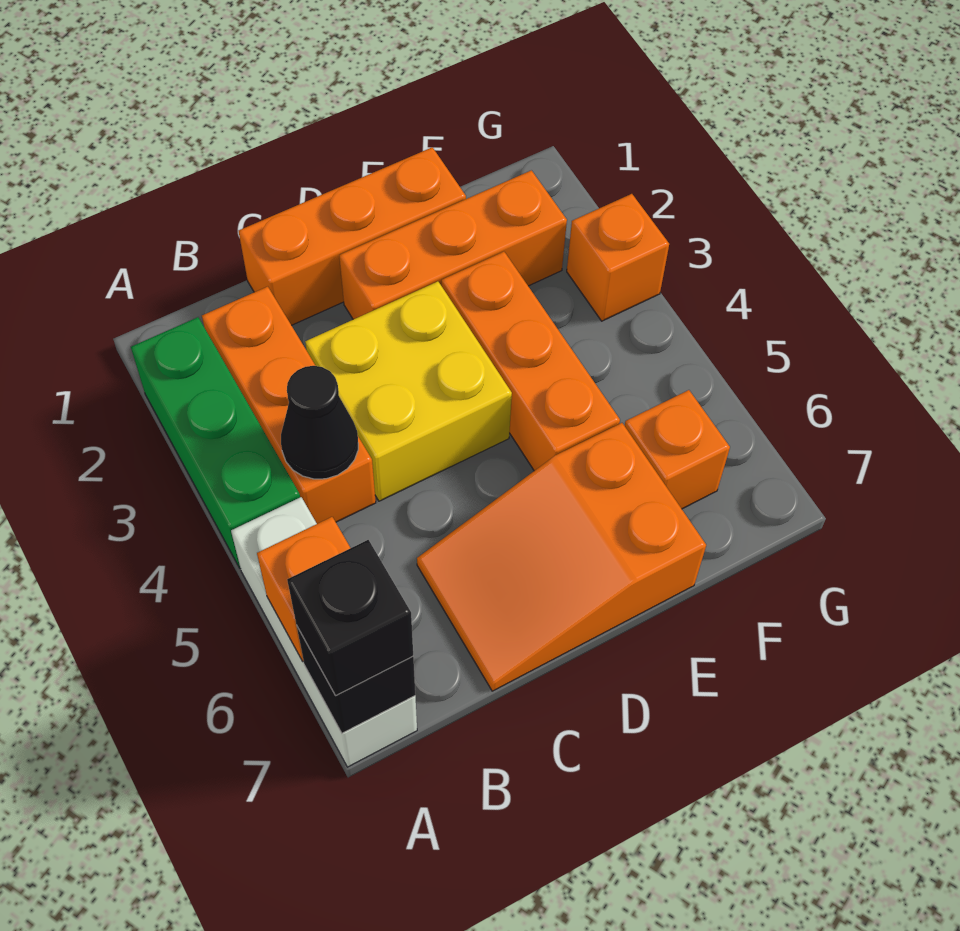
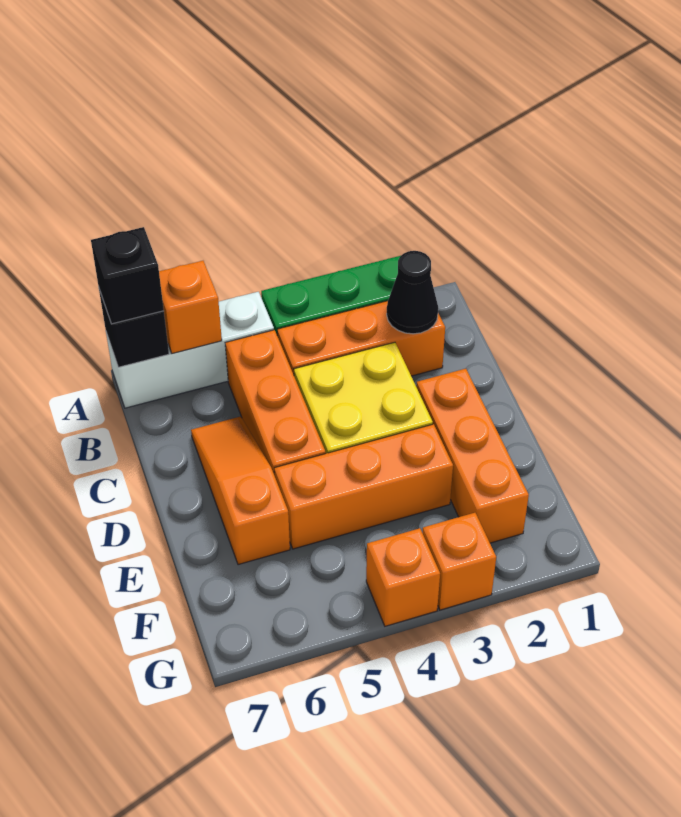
black cone B4 level 2 -> black cone B2 level 2
orange brick C1:E1 level 1 -> orange brick B5:D5 level 1
orange slope C6:E7 level 1 top E -> orange slope C6:E6 level 1 top E
orange brick F6 level 1 -> orange brick G4 level 1

